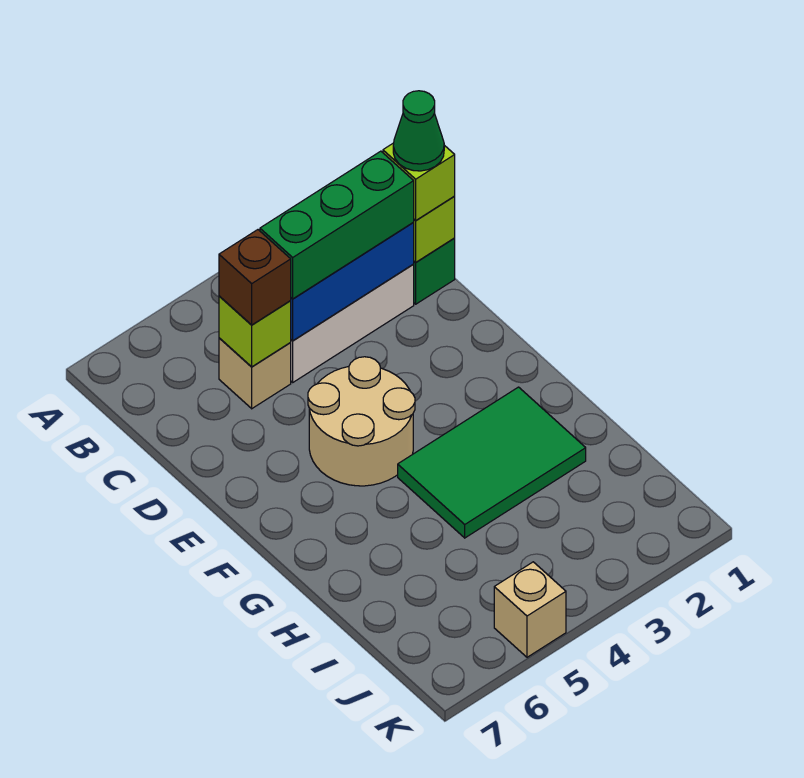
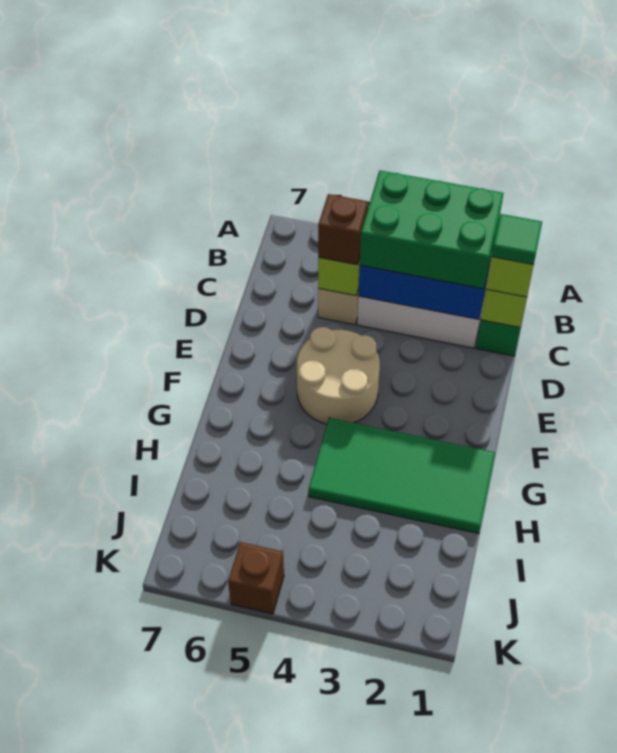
green cone C1 level 4 -> green tile C1 level 4
green brick C2:C4 level 3 -> green brick B2:C4 level 3
green tile G2:H4 level 1 -> green tile G1:H4 level 1
tan brick K5 level 1 -> brown brick K5 level 1

